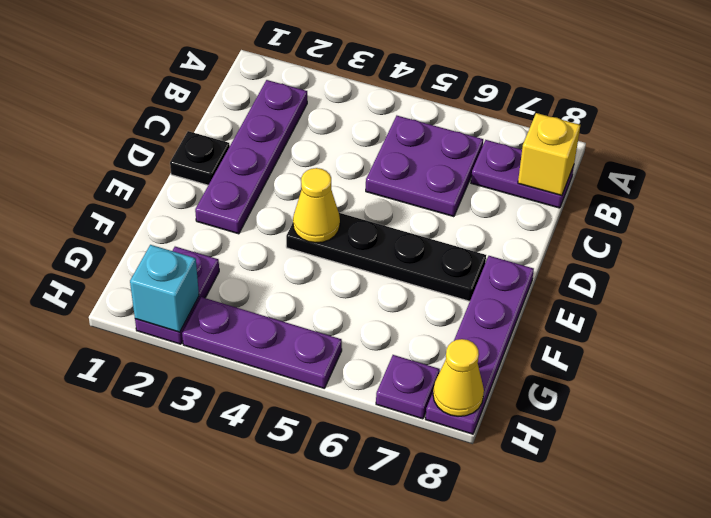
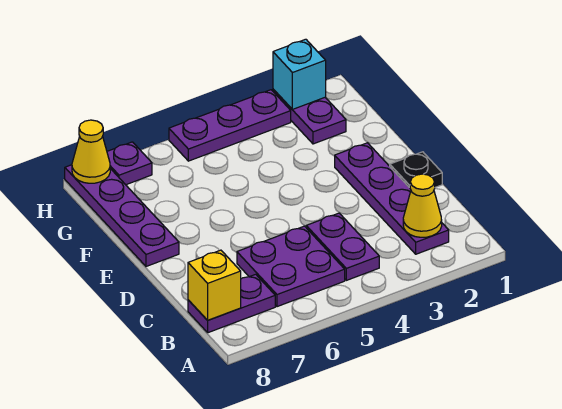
none -> purple plate B4:C4 level 1
black plate E4:E7 level 1 -> none
yellow cone E4 level 2 -> yellow cone B2 level 2

